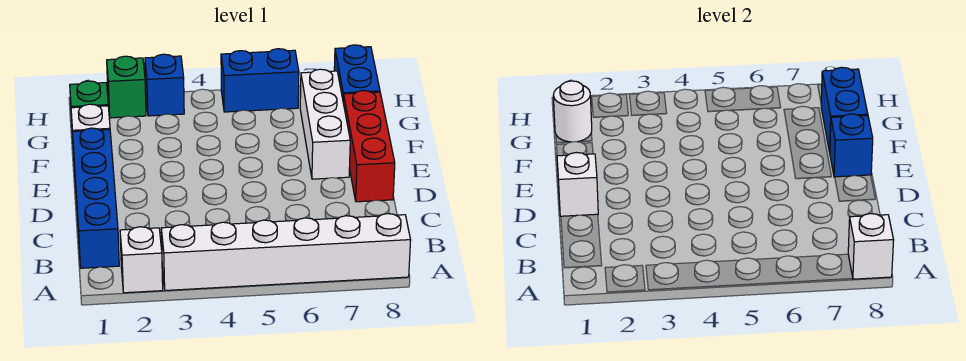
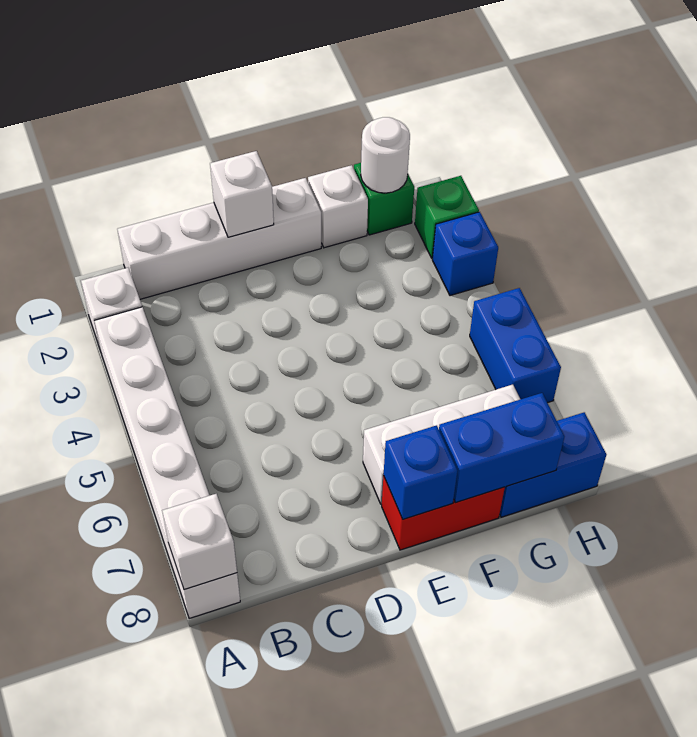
blue brick B1:E1 level 1 -> white brick B1:E1 level 1
red brick D8:F8 level 1 -> red brick E8:F8 level 1

